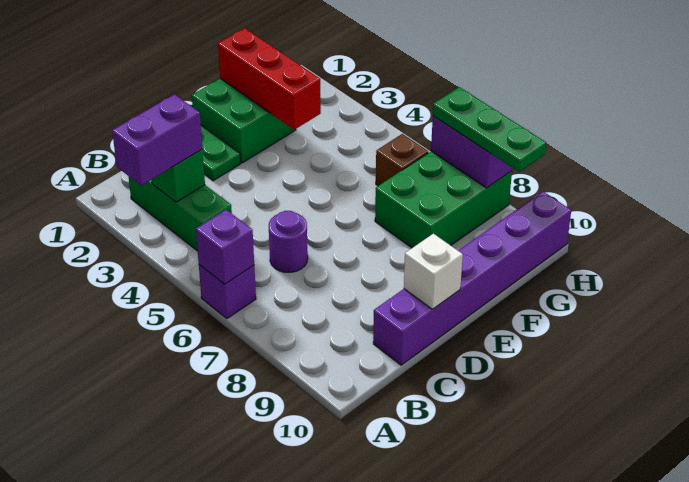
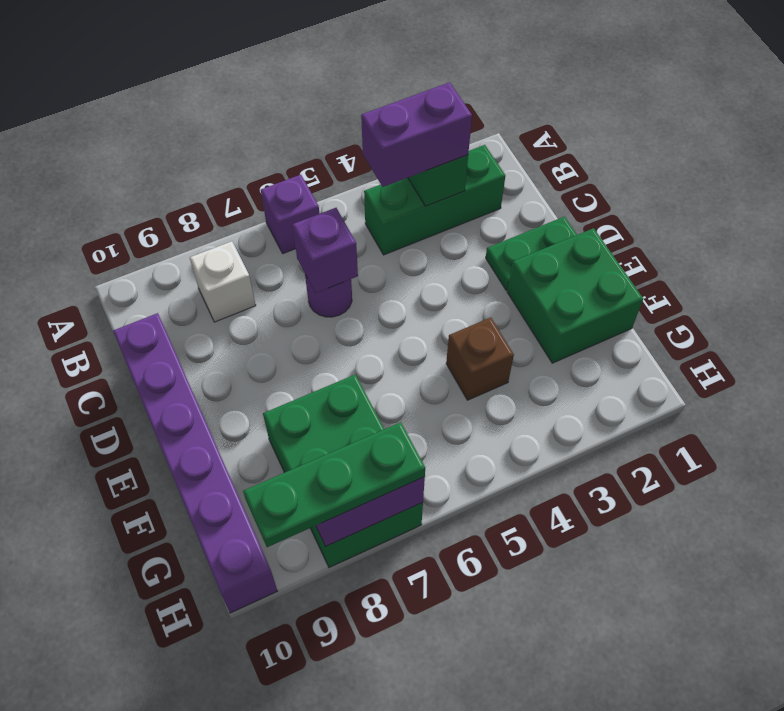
purple brick A3:B3 level 3 -> purple brick B3:B4 level 3
purple brick A6 level 2 -> purple brick C6 level 2
white brick D10 level 2 -> white brick B8 level 1
red brick F1:F3 level 2 -> none
brown brick G6 level 1 -> brown brick F4 level 1

